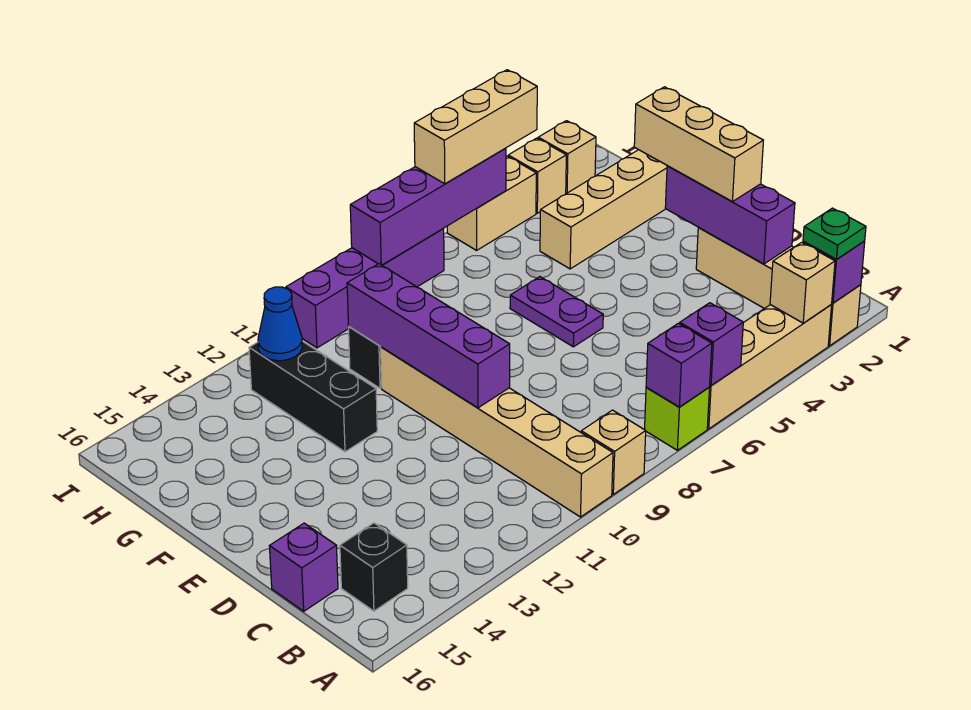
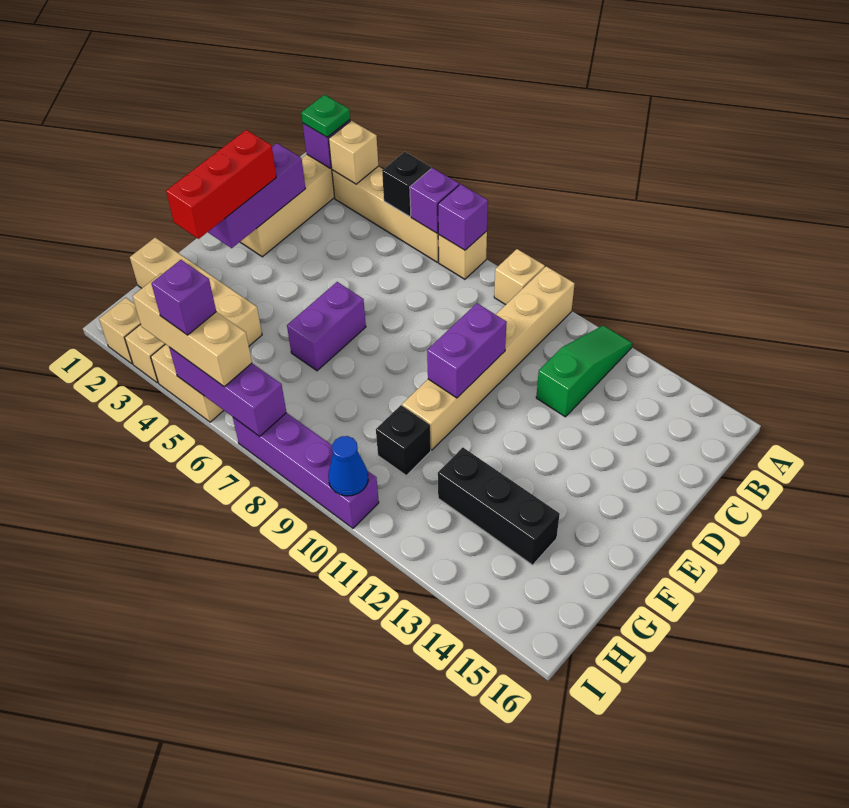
lime brick A7 level 1 -> tan brick A7 level 1
none -> green slope A12:C12 level 1 top C
black brick B15 level 1 -> black brick A5 level 2
purple brick C16 level 1 -> purple brick I5 level 4
tan brick D2:F2 level 3 -> red brick D2:F2 level 3
purple brick D10:G10 level 2 -> purple brick D10:E10 level 2
purple plate E6:F6 level 1 -> purple brick E6:F6 level 1
black brick F12:H12 level 1 -> black brick G12:G14 level 1
blue cone H12 level 2 -> blue cone I10 level 2
purple brick I5:I8 level 2 -> purple brick I5:I7 level 2

